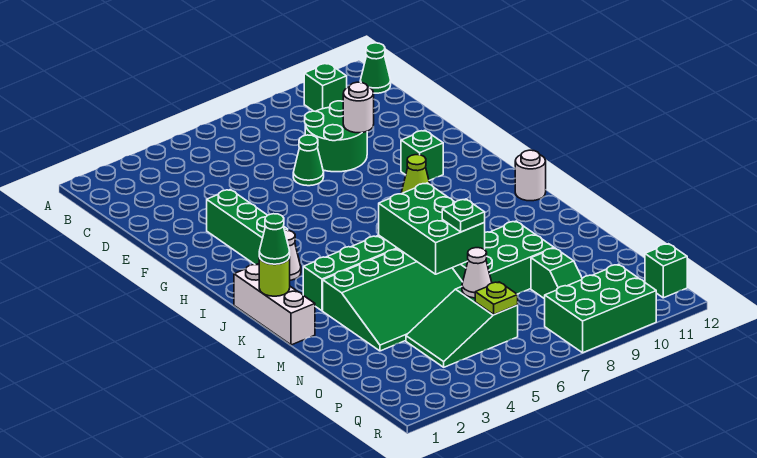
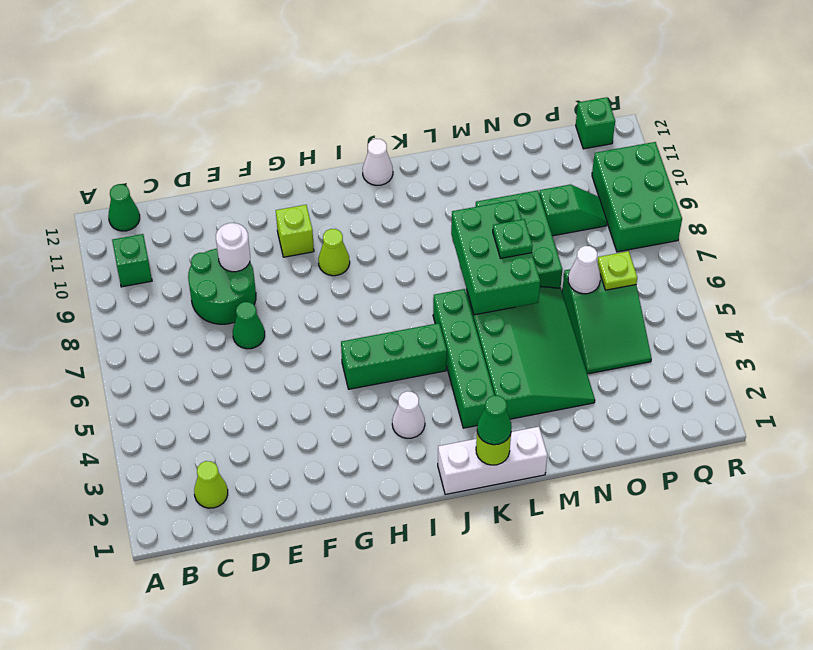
none -> lime cone C2 level 1
green brick F3:H3 level 1 -> green brick H5:J5 level 1
green brick G10 level 1 -> lime brick G10 level 1
white round brick J12 level 1 -> white cone J12 level 1
green brick K6:M7 level 2 -> green brick L6:M8 level 2

